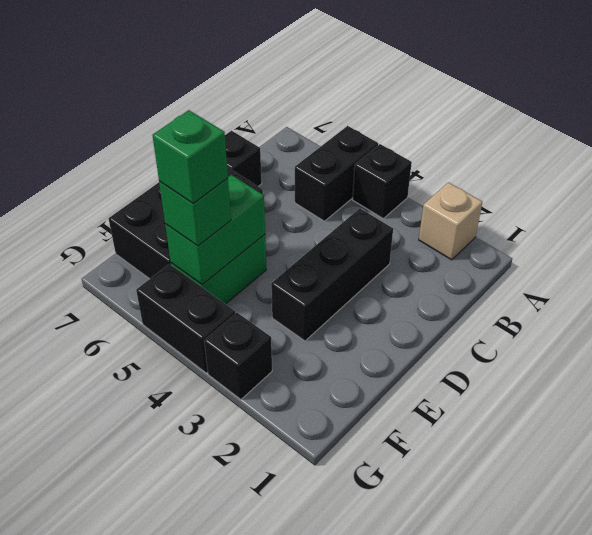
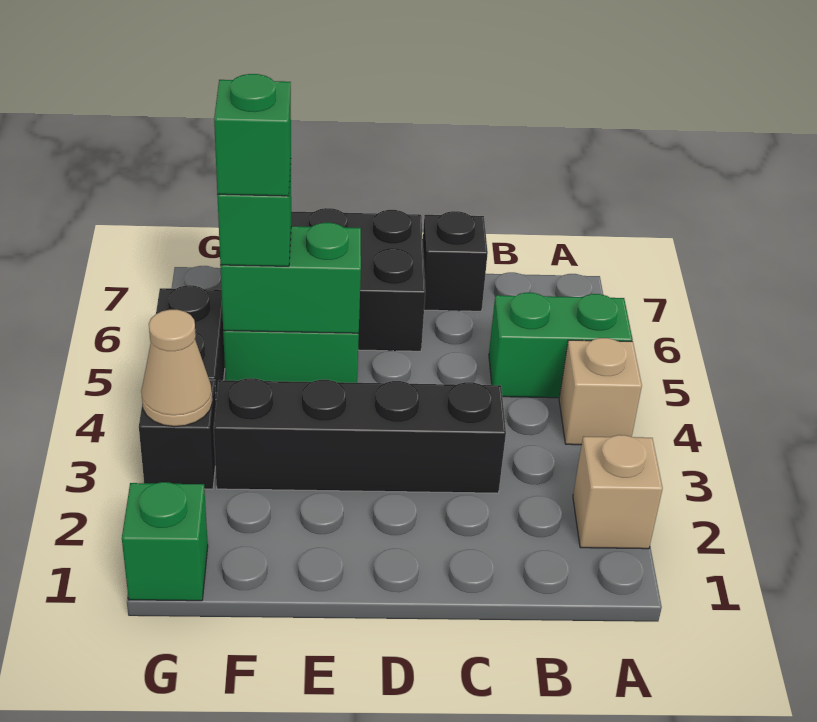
black brick A4 level 1 -> tan brick A4 level 1
black brick A5:B5 level 1 -> green brick A5:B5 level 1
black brick C3:E3 level 1 -> black brick C3:F3 level 1
none -> green brick G1 level 1
none -> tan cone G3 level 2

